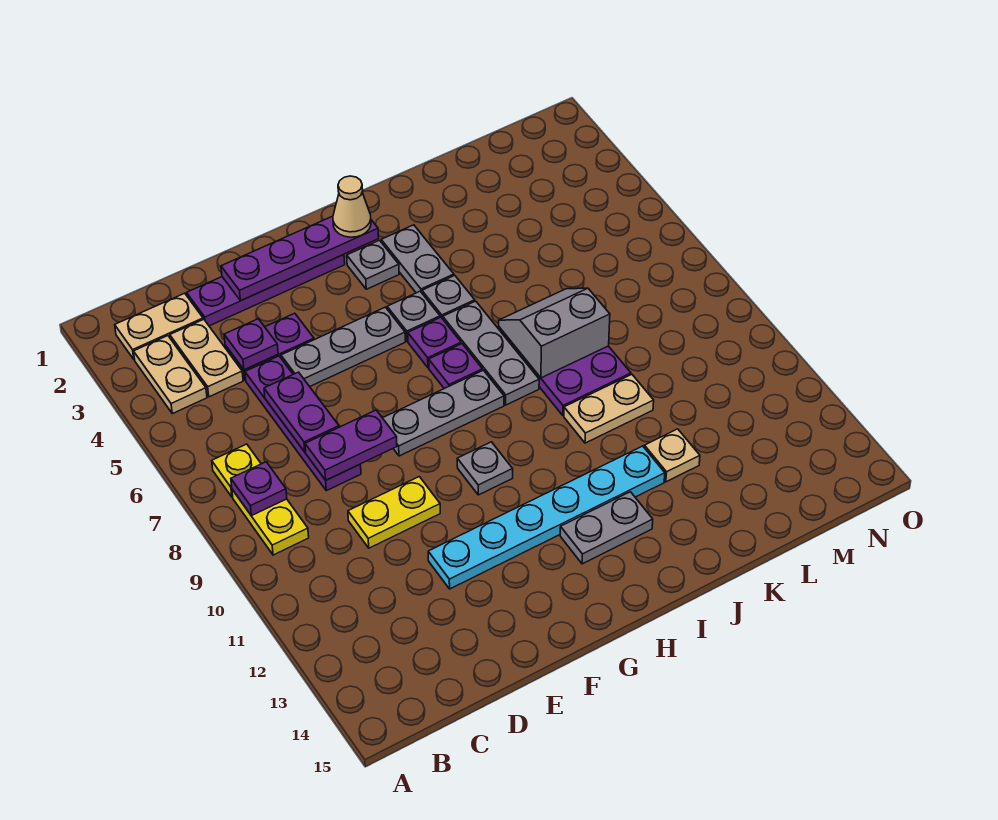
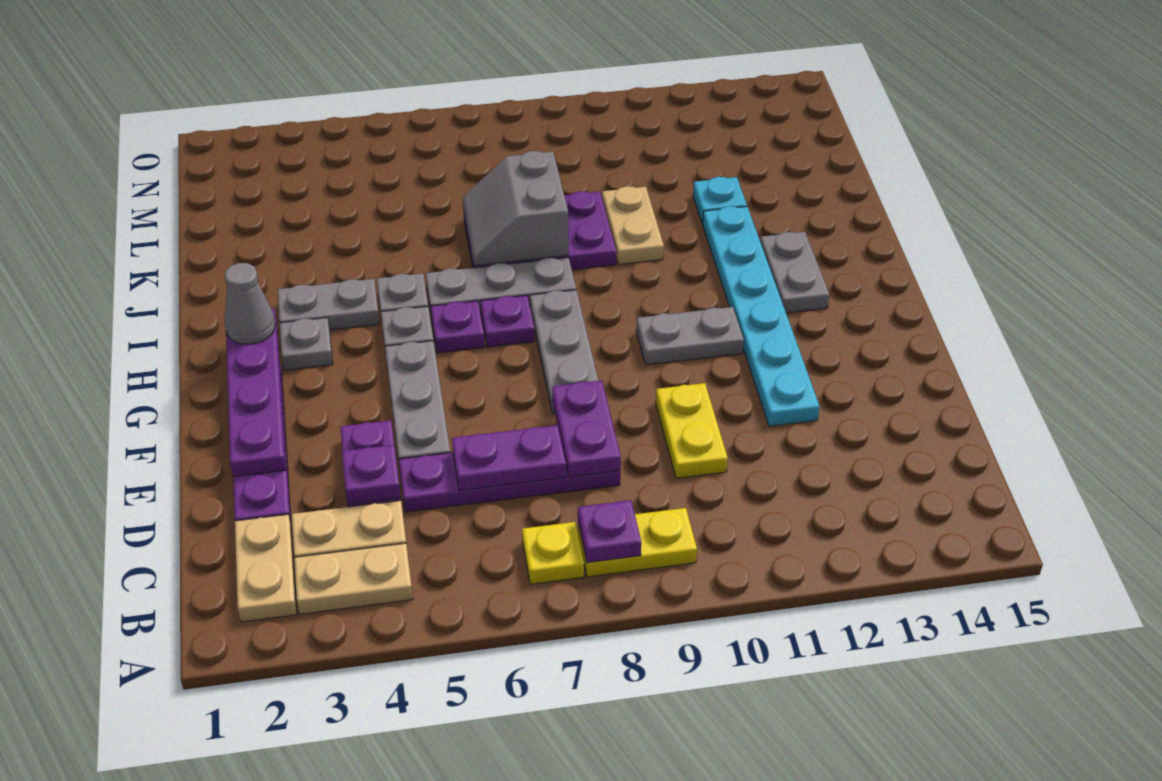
grey plate G10 level 1 -> grey plate G10:G11 level 1
tan cone H2 level 3 -> grey cone H2 level 3
tan plate K12 level 1 -> cyan plate K12 level 1

